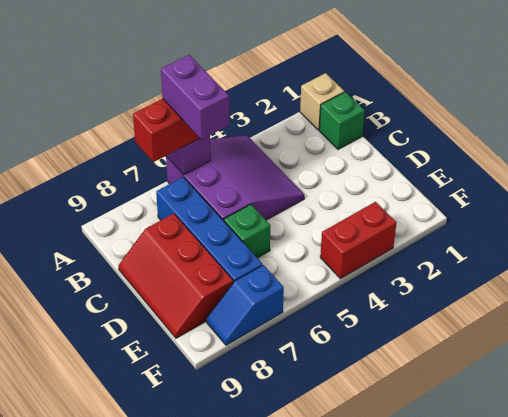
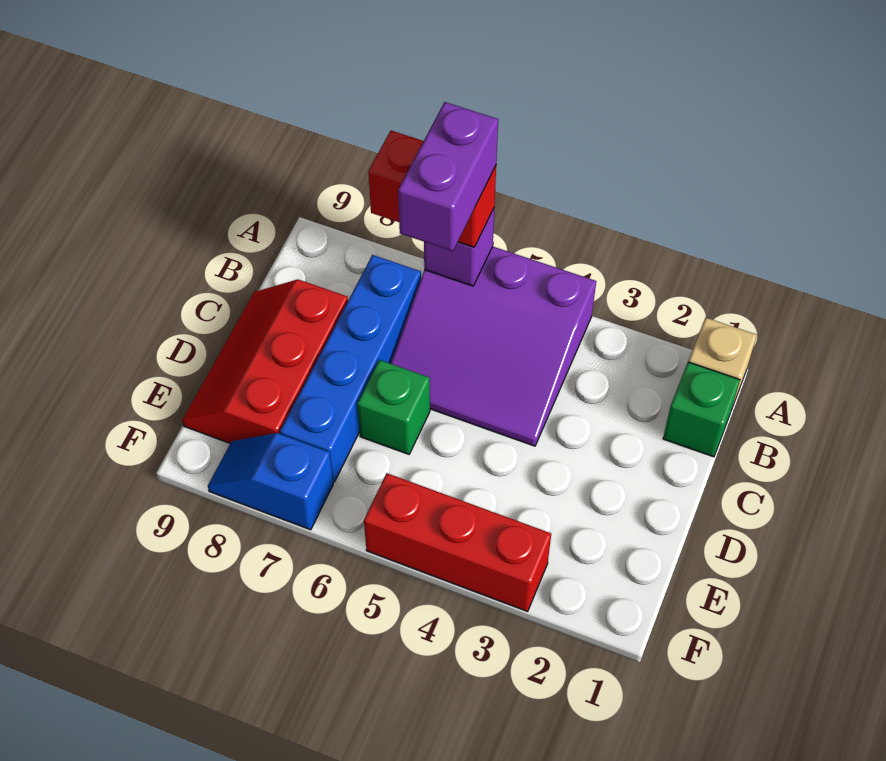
purple slope A4:C6 level 1 top 6 -> purple slope A4:C6 level 1 top A
red brick F3:F4 level 1 -> red brick F3:F5 level 1

